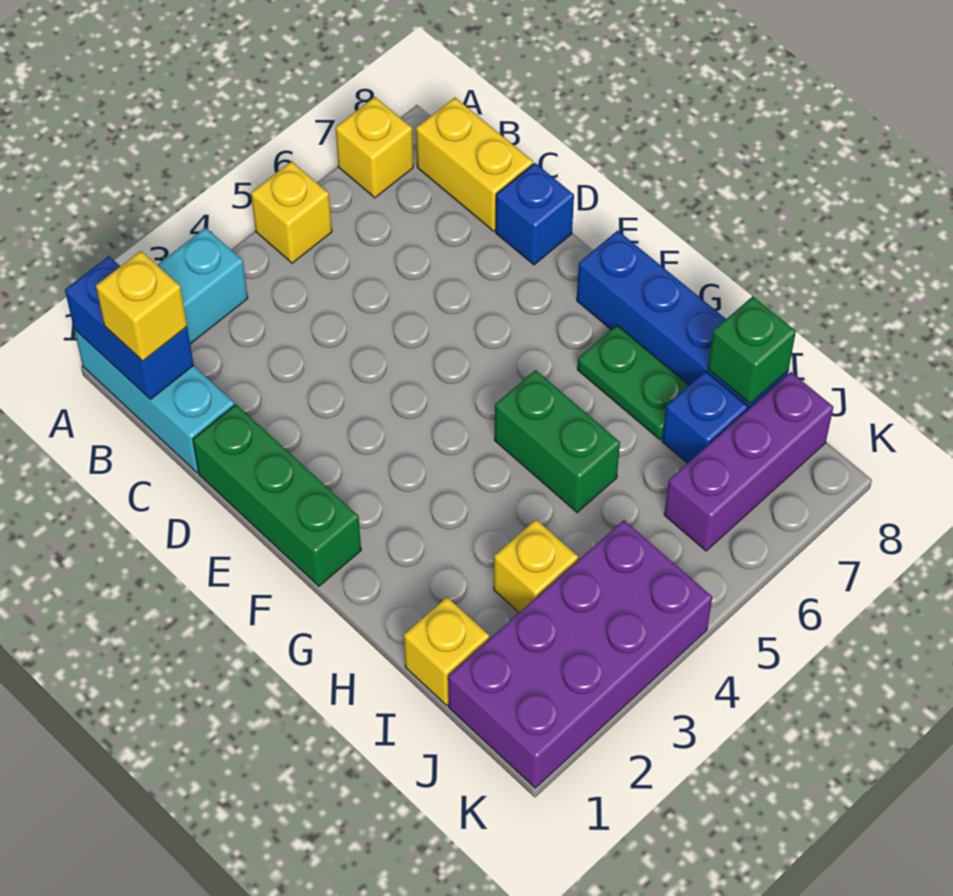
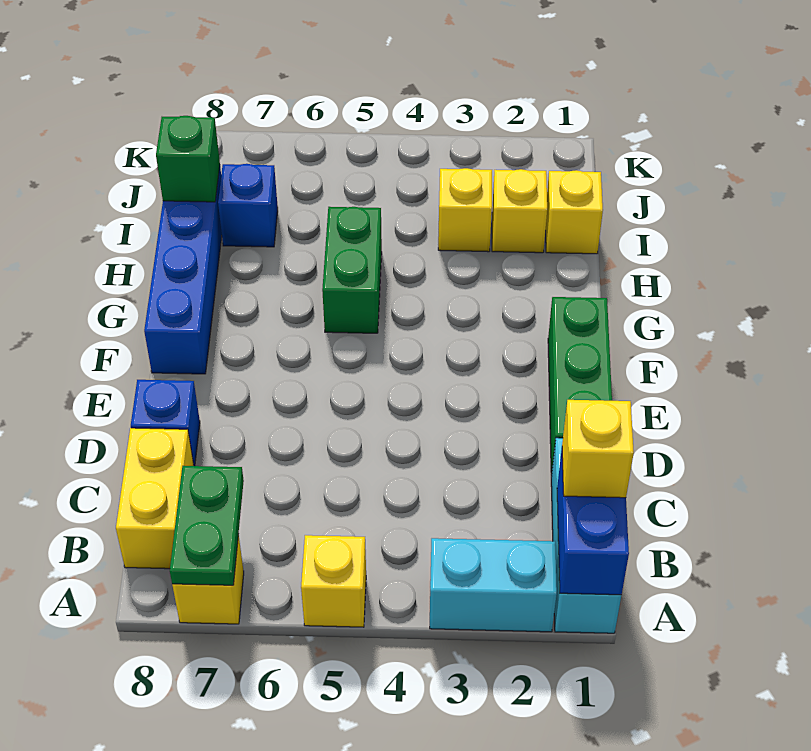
green plate G7:H7 level 1 -> green plate A7:B7 level 2
none -> yellow brick I2 level 1
purple brick J1:K4 level 1 -> none
purple brick J6:J8 level 1 -> none

